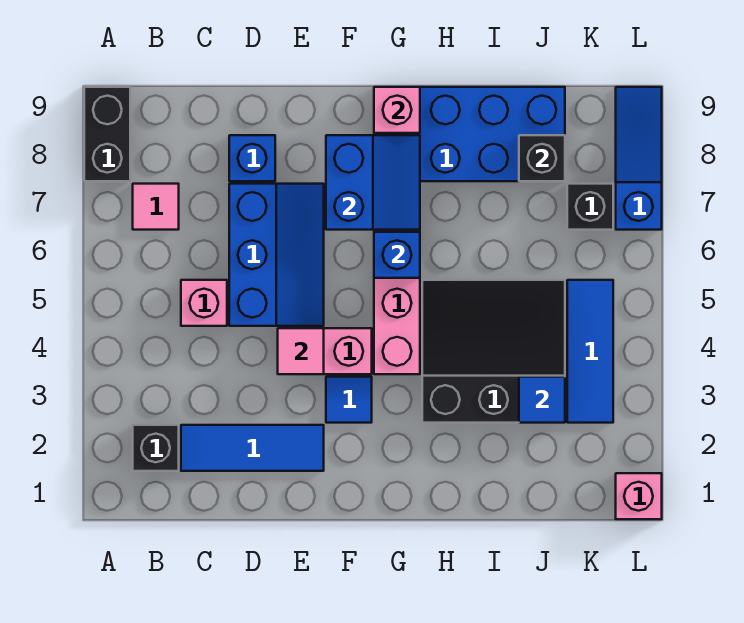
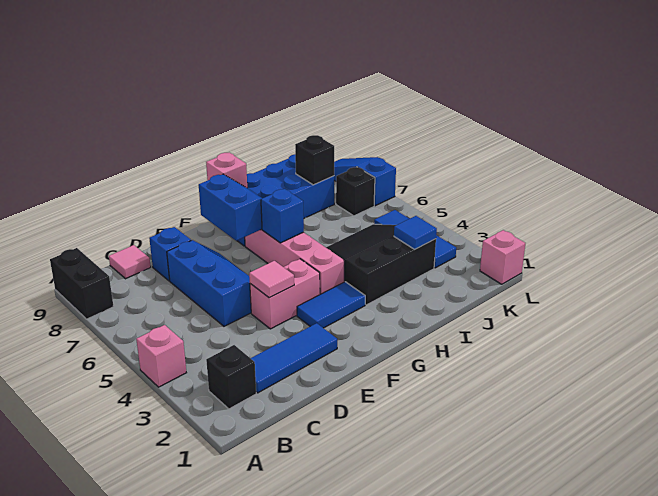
pink tile B7 level 1 -> pink tile C9 level 1
pink brick C5 level 1 -> pink brick A4 level 1
blue tile F3 level 1 -> blue tile F3:G3 level 1

